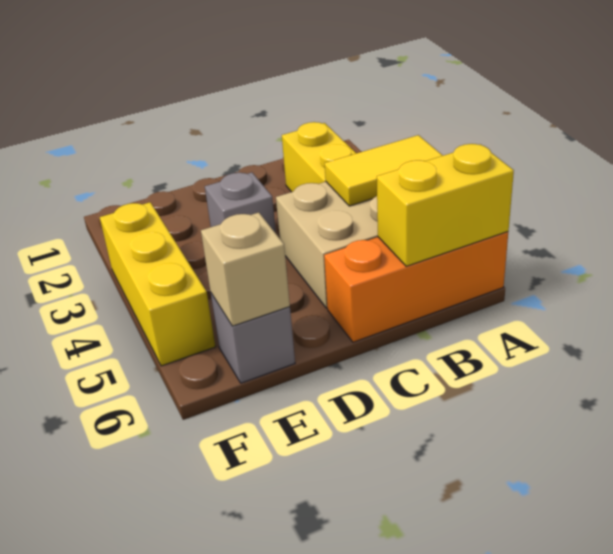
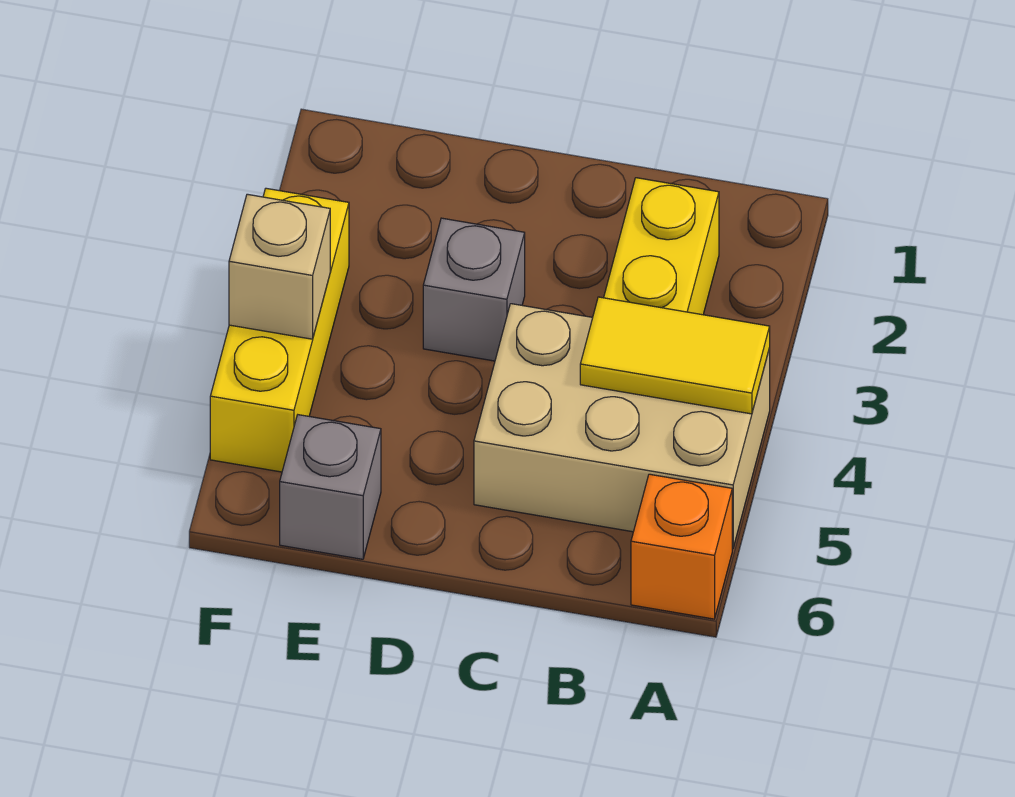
orange brick A6:C6 level 1 -> orange brick A6 level 1
yellow brick A6:B6 level 2 -> none
tan brick E6 level 2 -> tan brick F4 level 2

